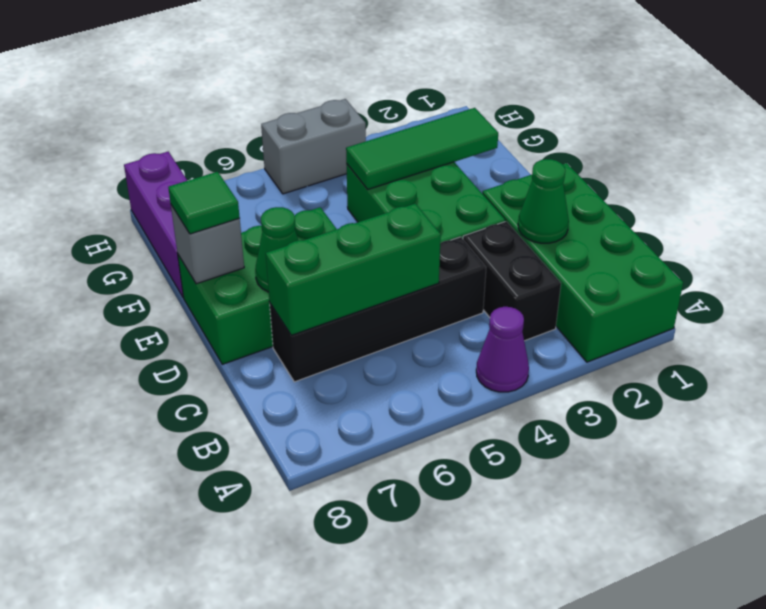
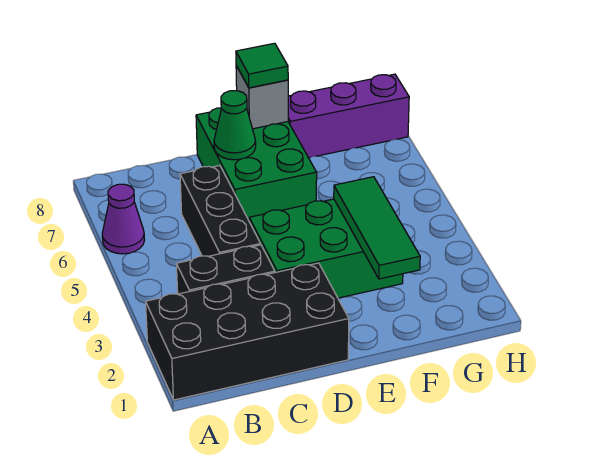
green brick A1:D2 level 1 -> black brick A1:D2 level 1
purple cone A4 level 1 -> purple cone A6 level 1
green cone C2 level 2 -> none
black brick C4:C7 level 1 -> black brick C4:C6 level 1
green brick C5:C7 level 2 -> none
grey brick H4:H5 level 1 -> none

